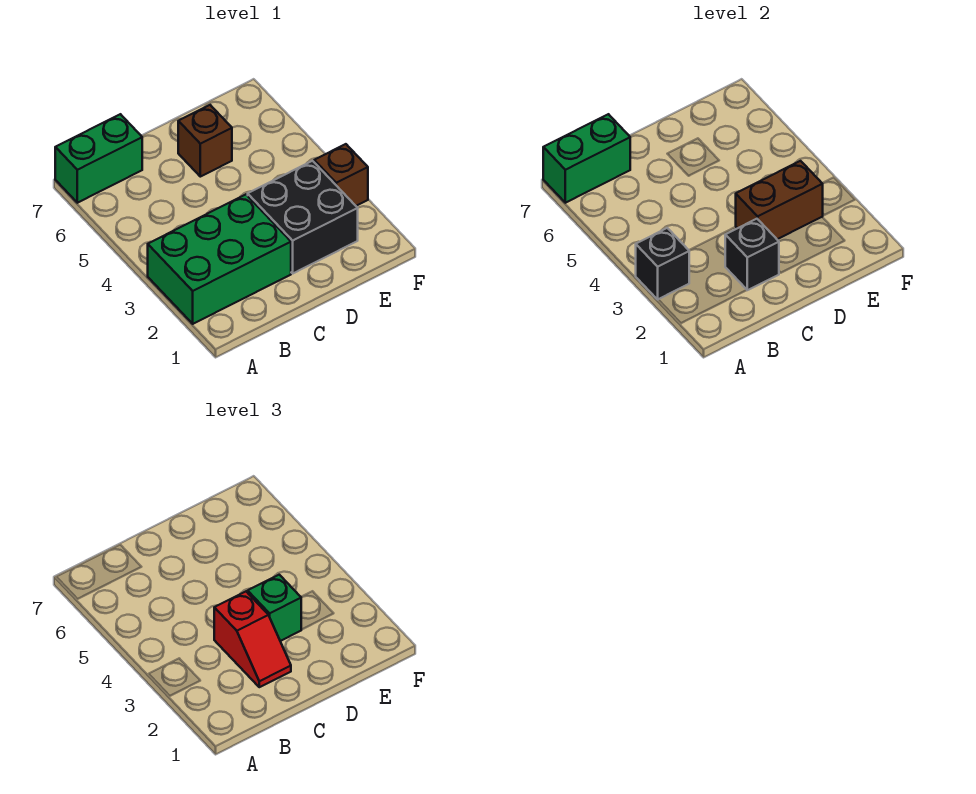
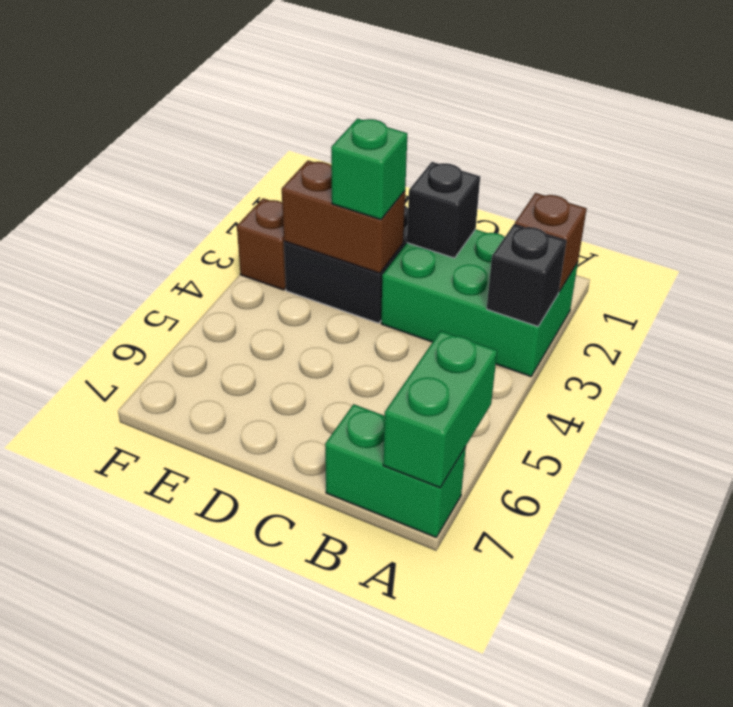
green brick A7:B7 level 2 -> green brick A6:A7 level 2
red slope C2:C3 level 3 top 3 -> none
brown brick D6 level 1 -> brown brick A2 level 2

